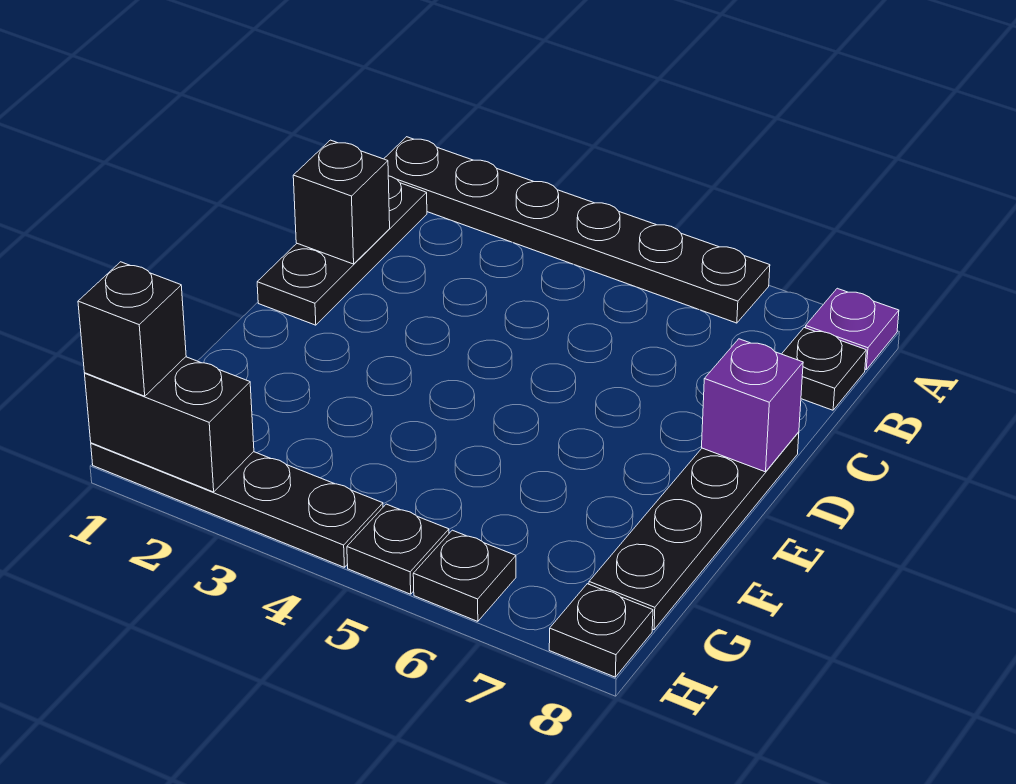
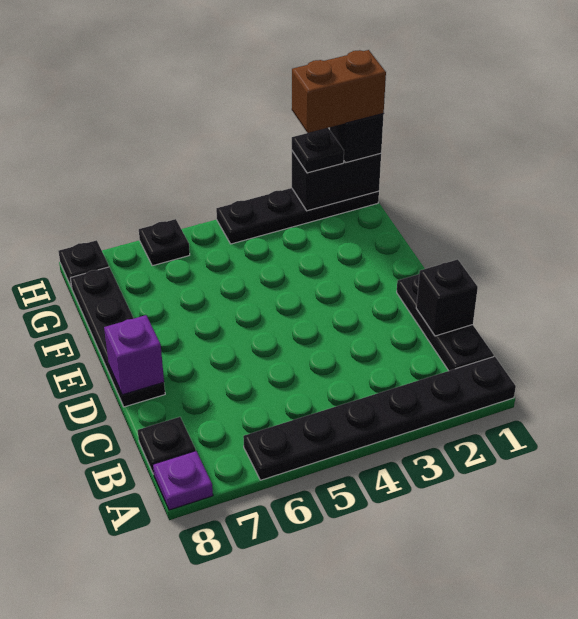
none -> brown brick H1:H2 level 4
black plate H5 level 1 -> black plate H2 level 3

